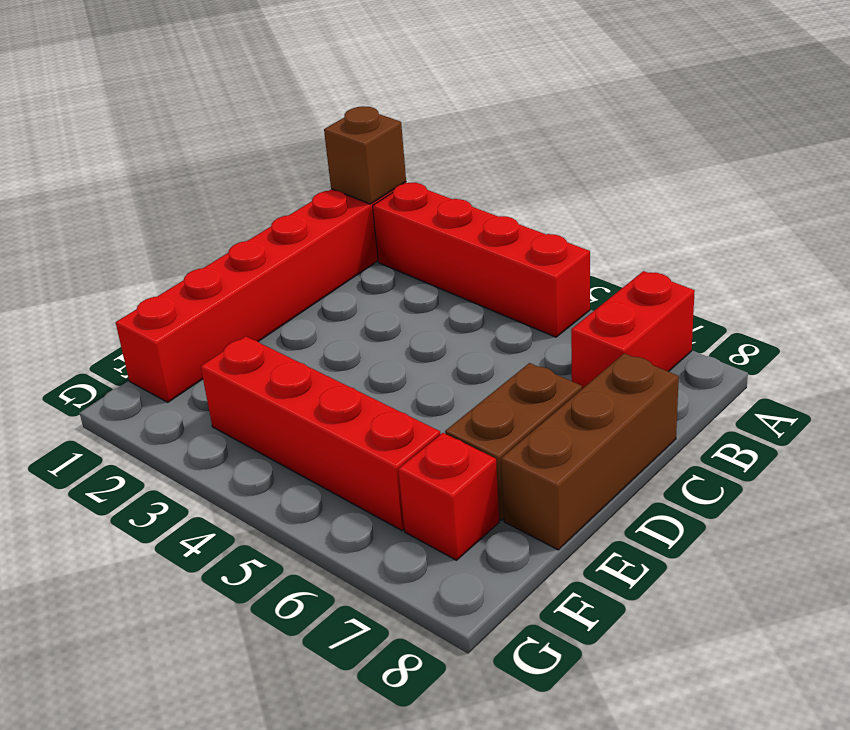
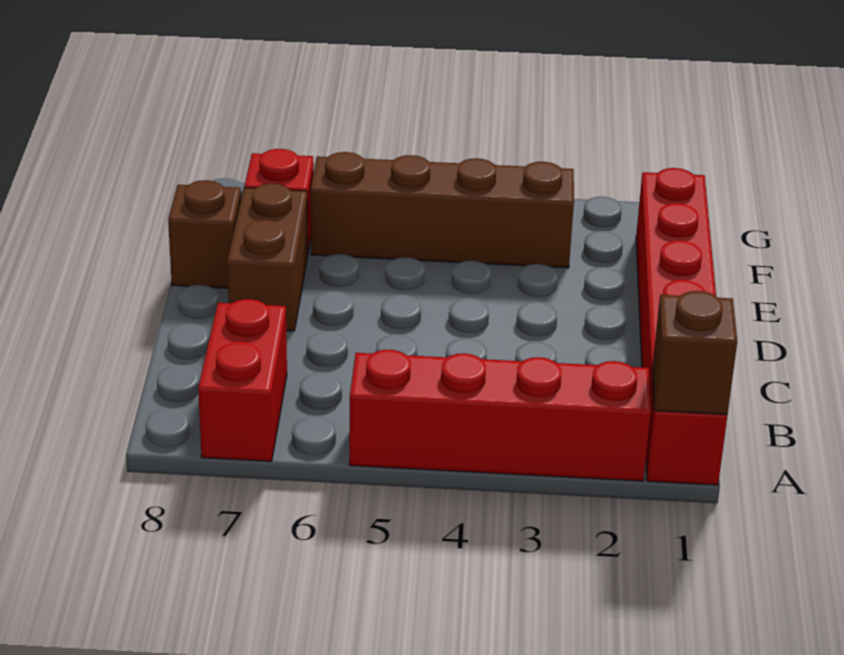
brown brick C8:E8 level 1 -> brown brick E8 level 1
red brick F3:F6 level 1 -> brown brick F3:F6 level 1

